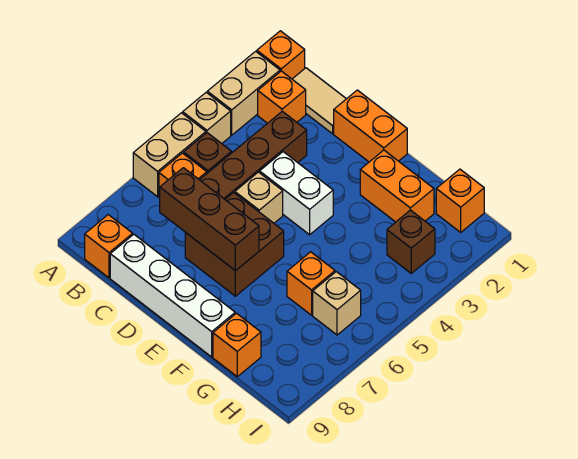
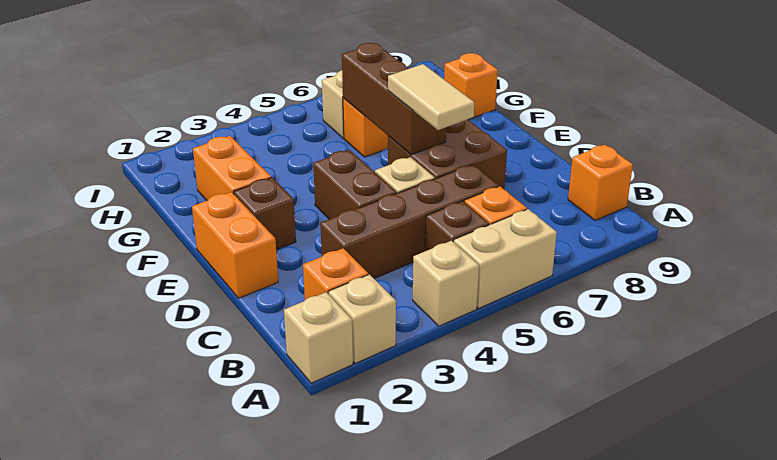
orange brick A1 level 1 -> tan brick A1 level 1
tan brick A2:A3 level 1 -> tan brick A2 level 1
tan tile B1:C1 level 1 -> tan tile D6:E6 level 3
brown brick C7:E7 level 2 -> brown brick E6:G6 level 2
white brick C9:F9 level 1 -> none
white brick D4:E4 level 1 -> brown brick D4:E4 level 1
orange brick H1 level 1 -> none
brown brick H3 level 1 -> brown brick E2 level 1

